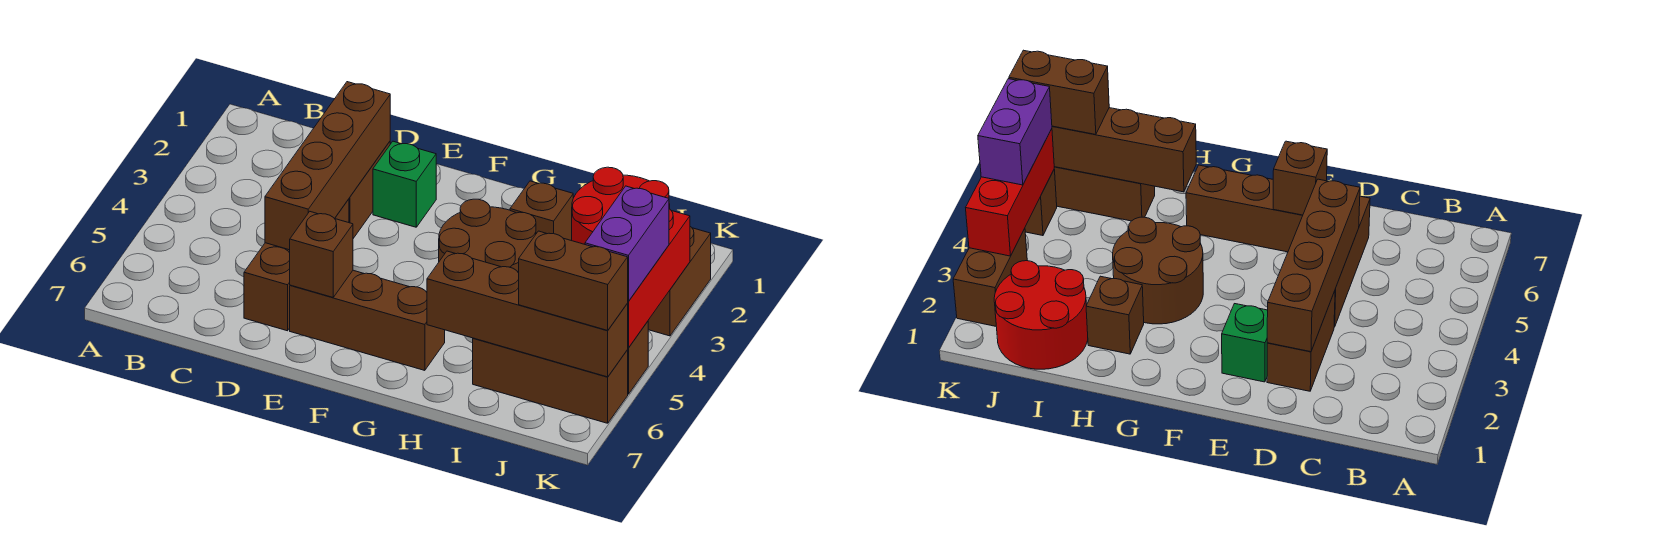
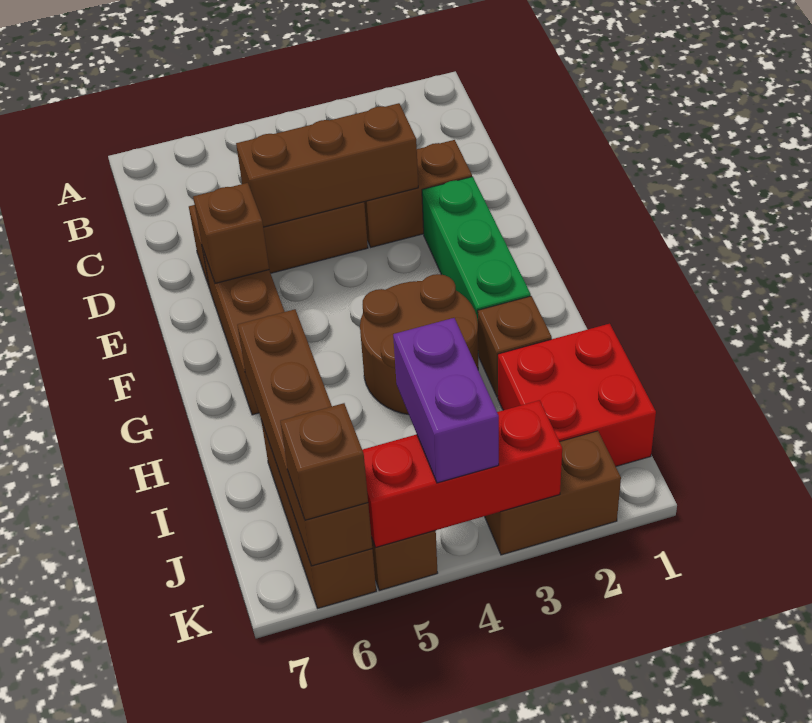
brown brick D2:D5 level 2 -> brown brick D3:D5 level 2
green brick E2 level 1 -> green brick E2:G2 level 1
red round brick I1:J2 level 1 -> red brick I1:J2 level 1
brown brick J6:K6 level 3 -> brown brick K6 level 3
purple brick K4:K5 level 3 -> purple brick J4:K4 level 3

